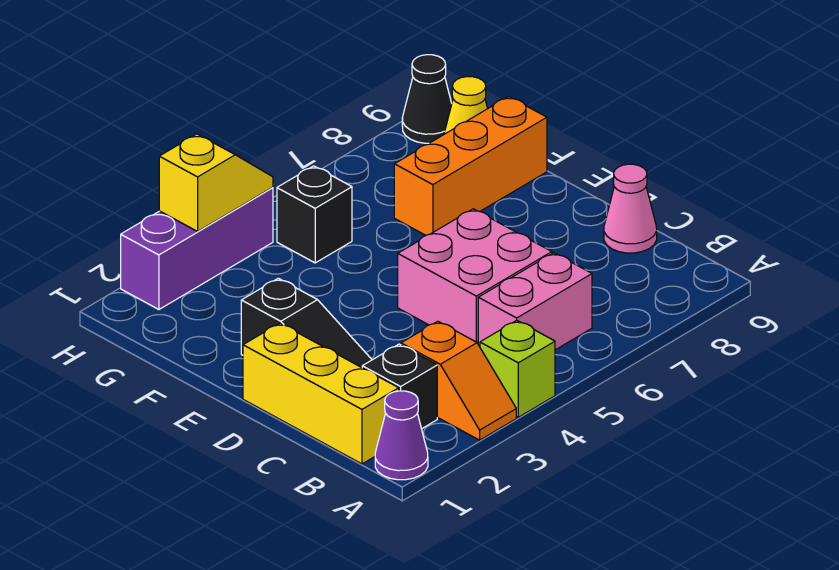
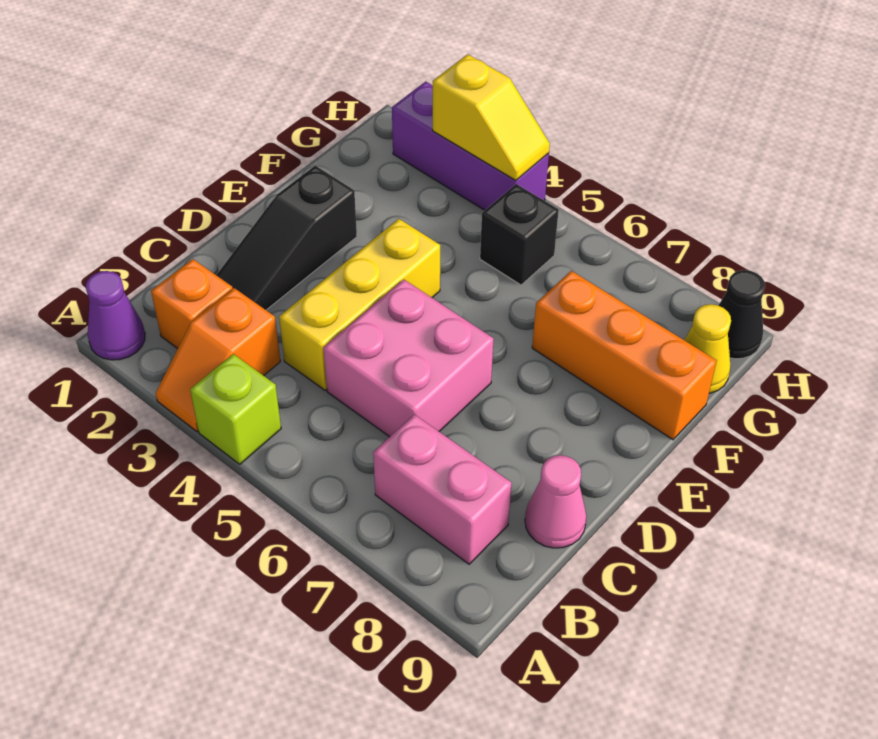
yellow brick B1:D1 level 1 -> yellow brick C4:E4 level 1
black brick B2 level 1 -> orange brick B2 level 1
pink brick B5:B6 level 1 -> pink brick B7:B8 level 1

